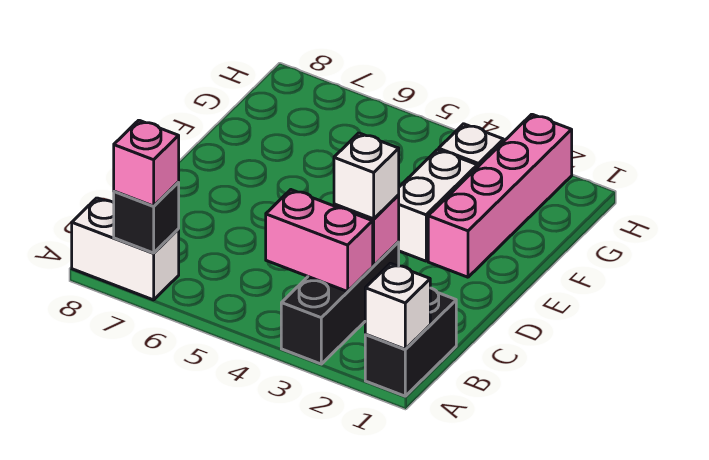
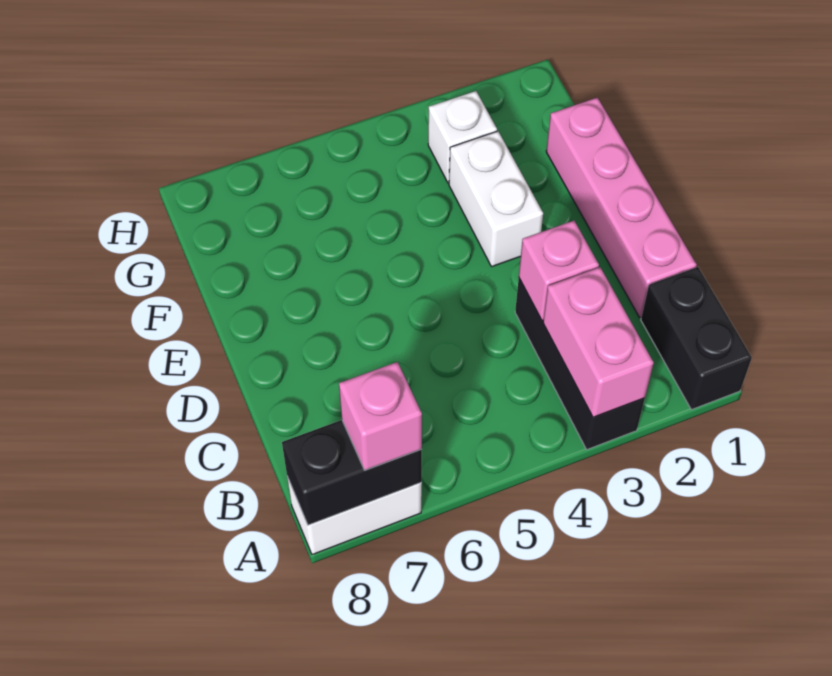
white brick A1 level 2 -> none
black brick A7 level 2 -> black brick A7:A8 level 2
pink brick B3:B4 level 2 -> pink brick A3:B3 level 2
white brick C3 level 3 -> none
pink brick E2:H2 level 1 -> pink brick C1:F1 level 1

